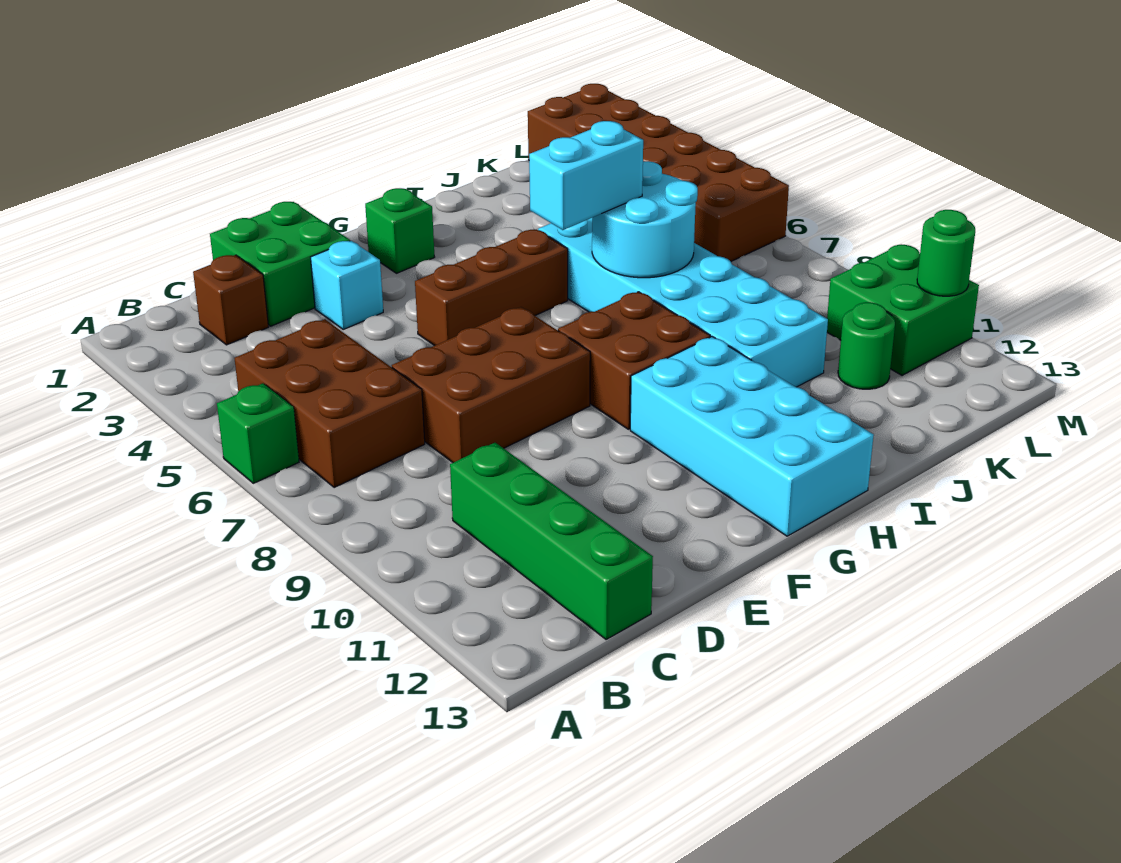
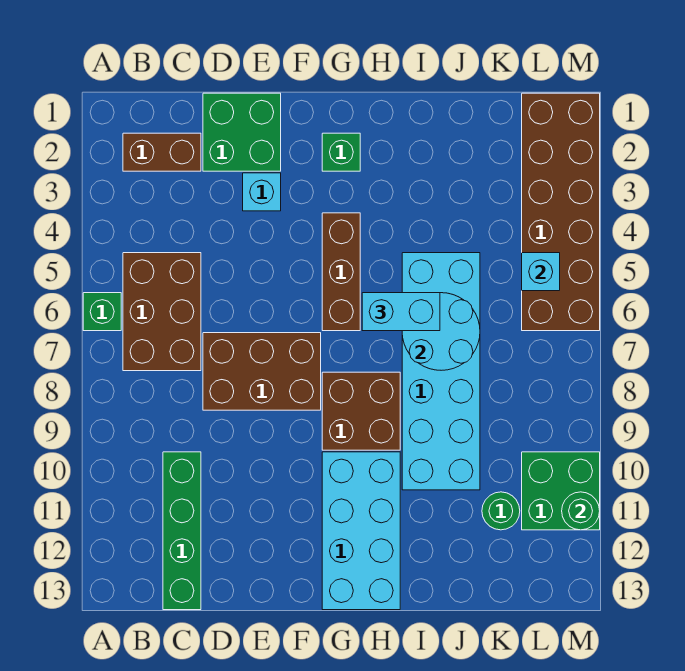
brown brick C2 level 1 -> brown brick B2:C2 level 1
brown brick F5:H5 level 1 -> brown brick G4:G6 level 1
none -> cyan brick L5 level 2

